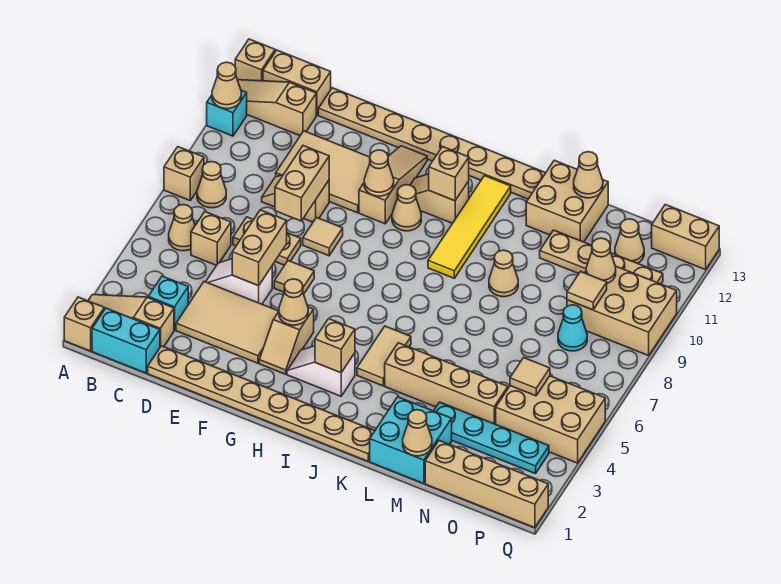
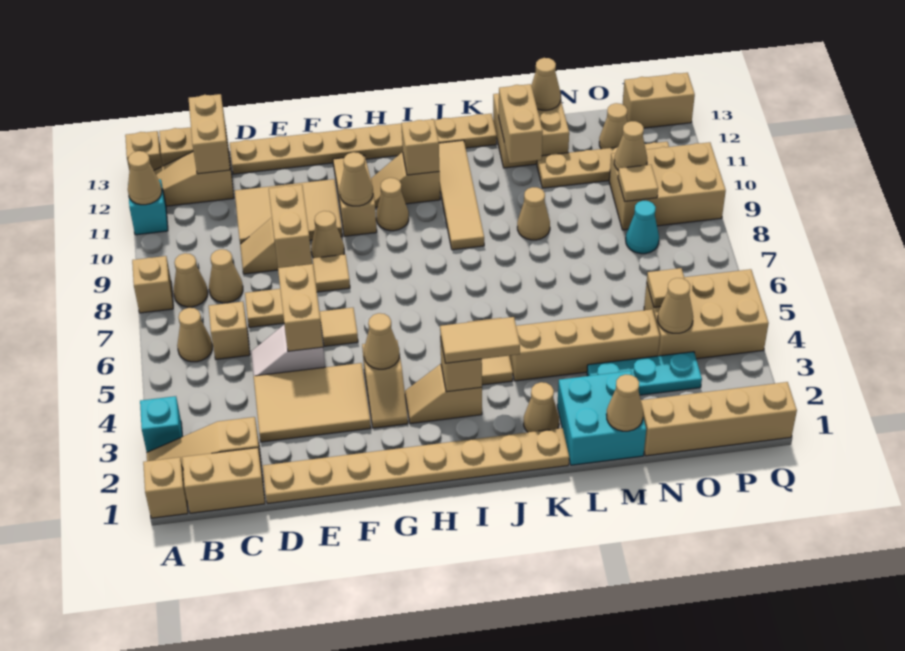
cyan brick B1:C1 level 1 -> tan brick B1:C1 level 1
cyan brick C3 level 1 -> cyan brick A3 level 1
none -> tan cone C8 level 1
none -> tan brick C12:C13 level 2
none -> tan cone F9 level 1
white slope H3:I3 level 1 top I -> tan slope H3:I3 level 1 top I
none -> tan tile I3:J3 level 3
yellow tile J9:J12 level 1 -> tan tile J9:J12 level 1
none -> tan cone K2 level 1
none -> tan brick L11:L12 level 2
cyan plate M3:P3 level 1 -> cyan plate M3:O3 level 1
none -> tan cone O4 level 2

